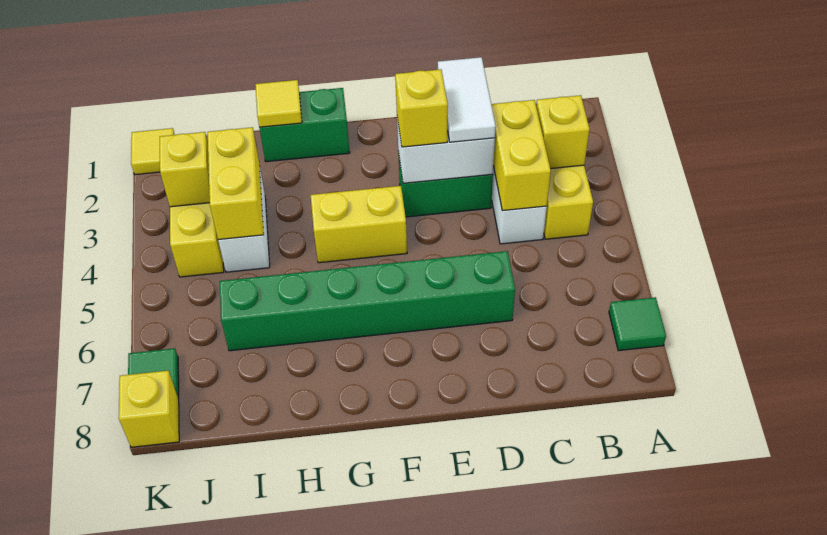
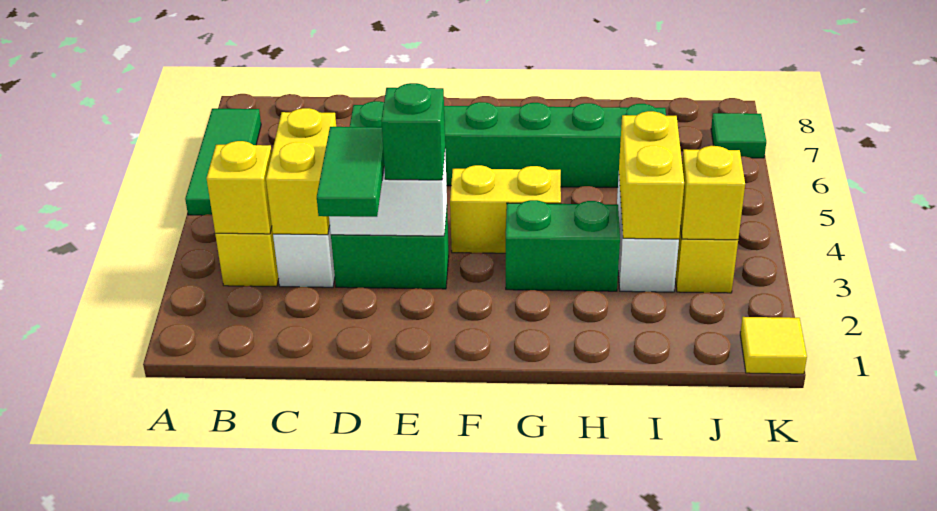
green tile A7 level 1 -> green tile A5:A7 level 1
white tile D2:D3 level 3 -> green tile D2:D3 level 3
yellow brick E3 level 3 -> green brick E3 level 3
green brick G1:H1 level 1 -> green brick G3:H3 level 1
yellow tile H1 level 2 -> none
yellow brick K8 level 1 -> none

